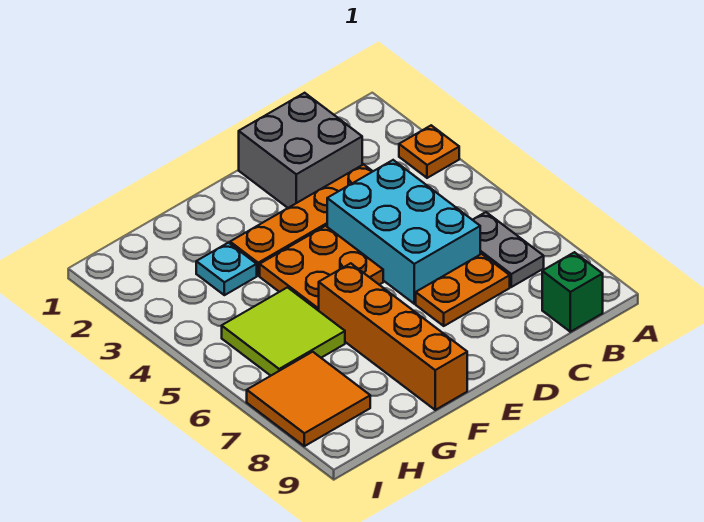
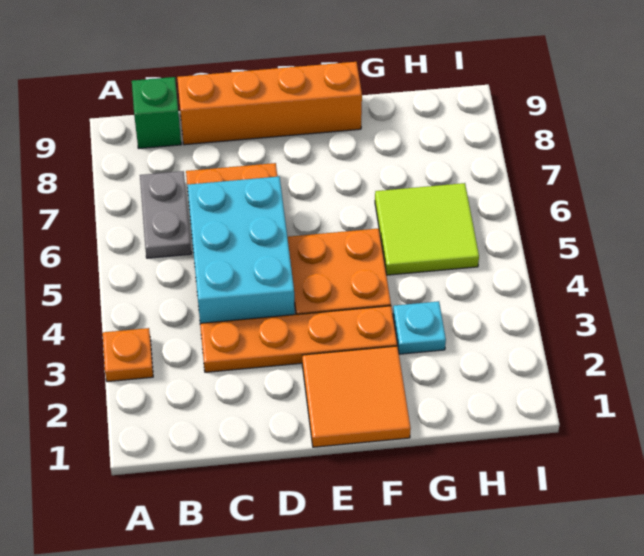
grey brick C1:D2 level 1 -> none
orange brick F6:F9 level 1 -> orange brick C9:F9 level 1
orange tile H7:I8 level 1 -> orange tile E1:F2 level 1

